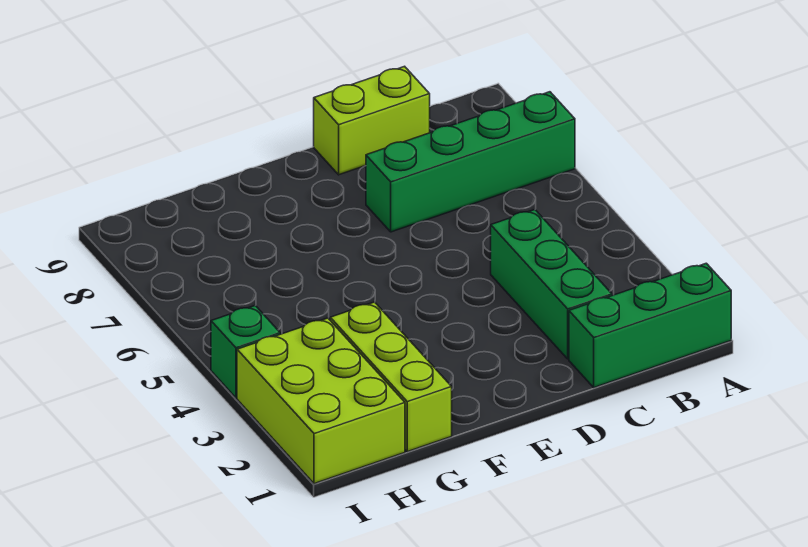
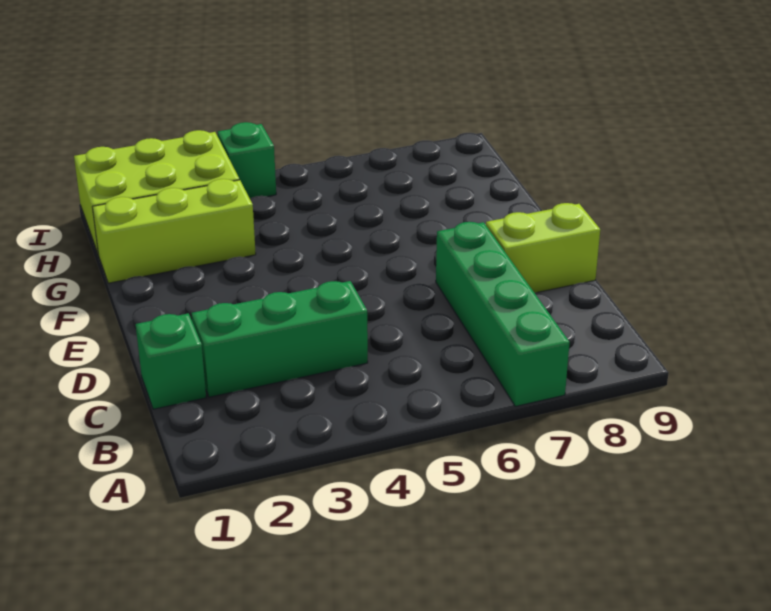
green brick A1:C1 level 1 -> green brick C1 level 1
lime brick C9:D9 level 1 -> lime brick D8:D9 level 1

